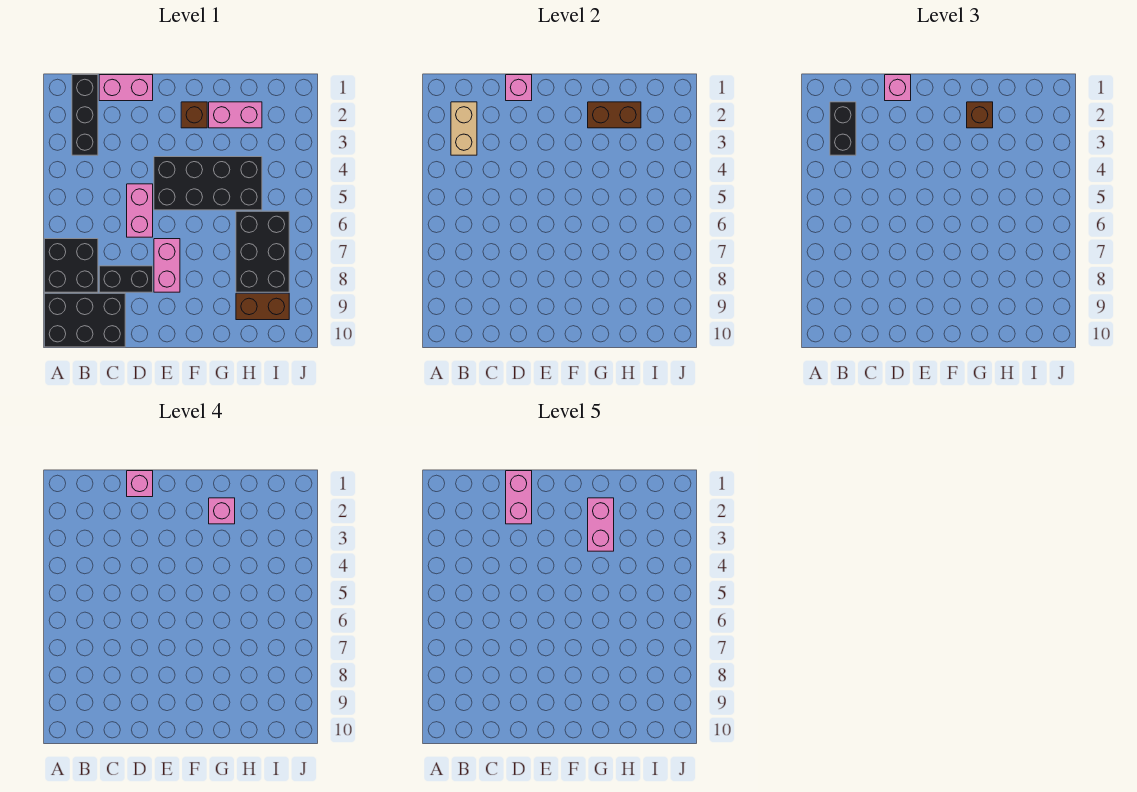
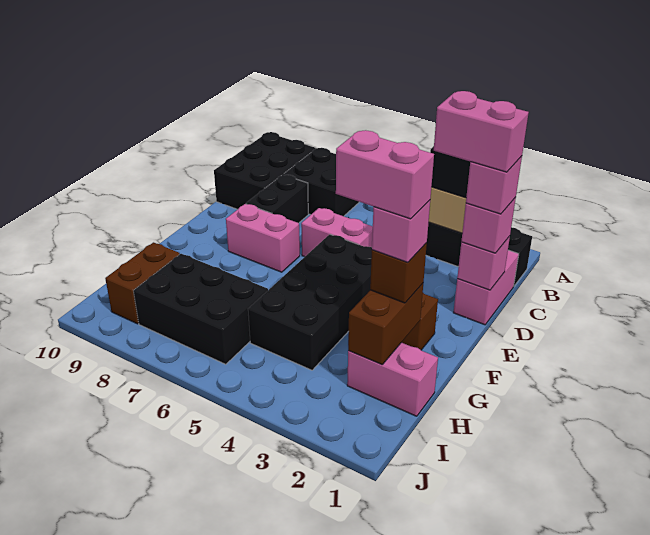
pink brick G2:H2 level 1 -> pink brick H1:H2 level 1

